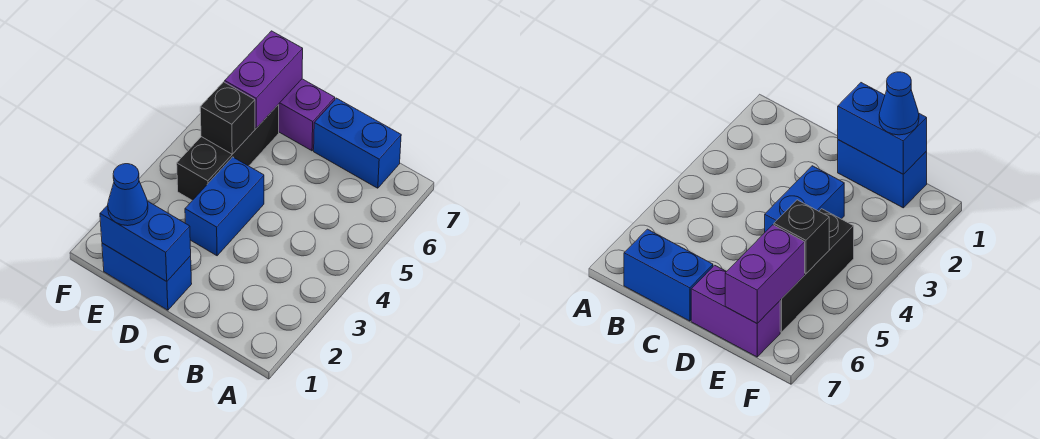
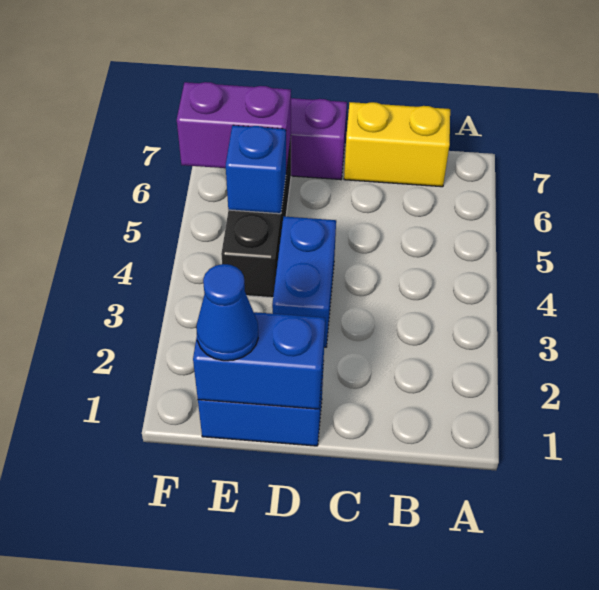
blue brick B7:C7 level 1 -> yellow brick B7:C7 level 1
black brick E5 level 2 -> blue brick E5 level 2
purple brick E6:E7 level 2 -> purple brick E6:F6 level 2

